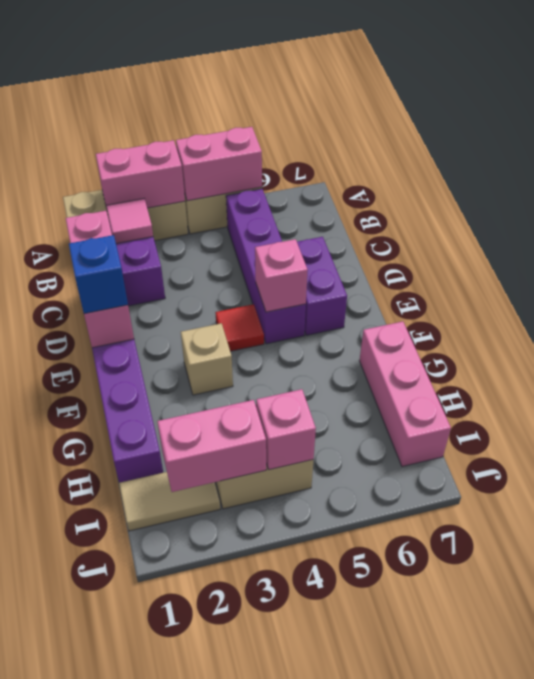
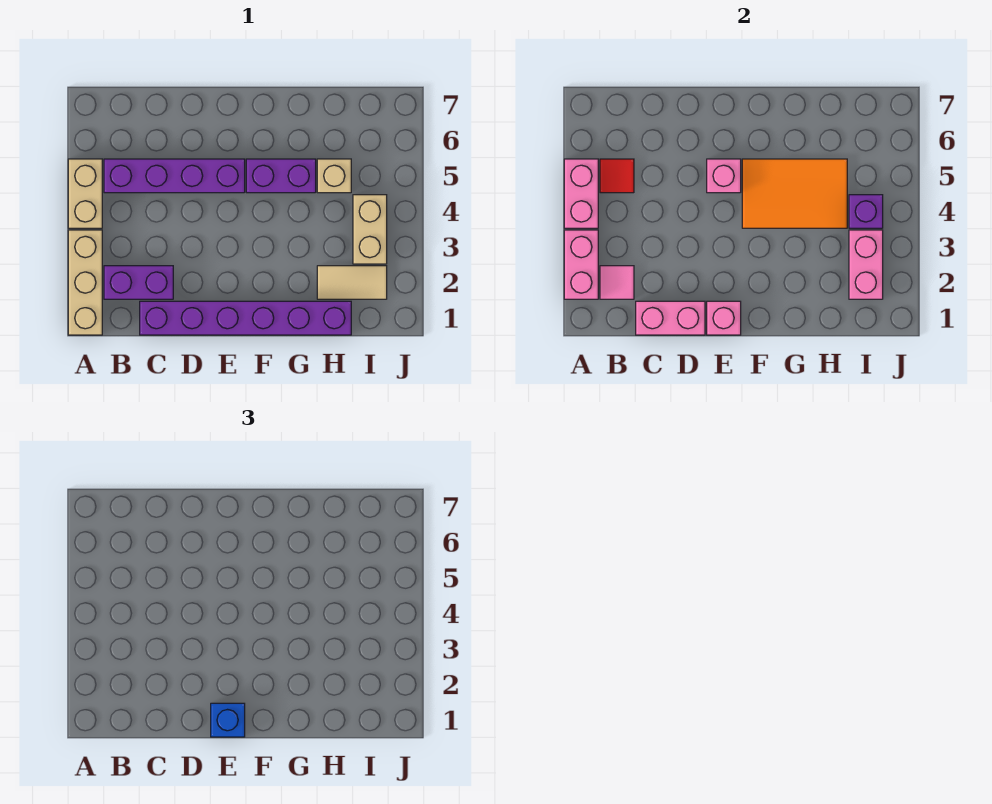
purple brick D6:E6 level 1 -> purple brick F5:G5 level 1
red tile E4 level 1 -> red tile B5 level 2
tan brick F3 level 1 -> tan brick H5 level 1
none -> orange tile F4:H5 level 2
pink brick G7:I7 level 1 -> none
tan tile I1:I2 level 1 -> tan tile H2:I2 level 1
pink brick I4 level 2 -> purple brick I4 level 2

